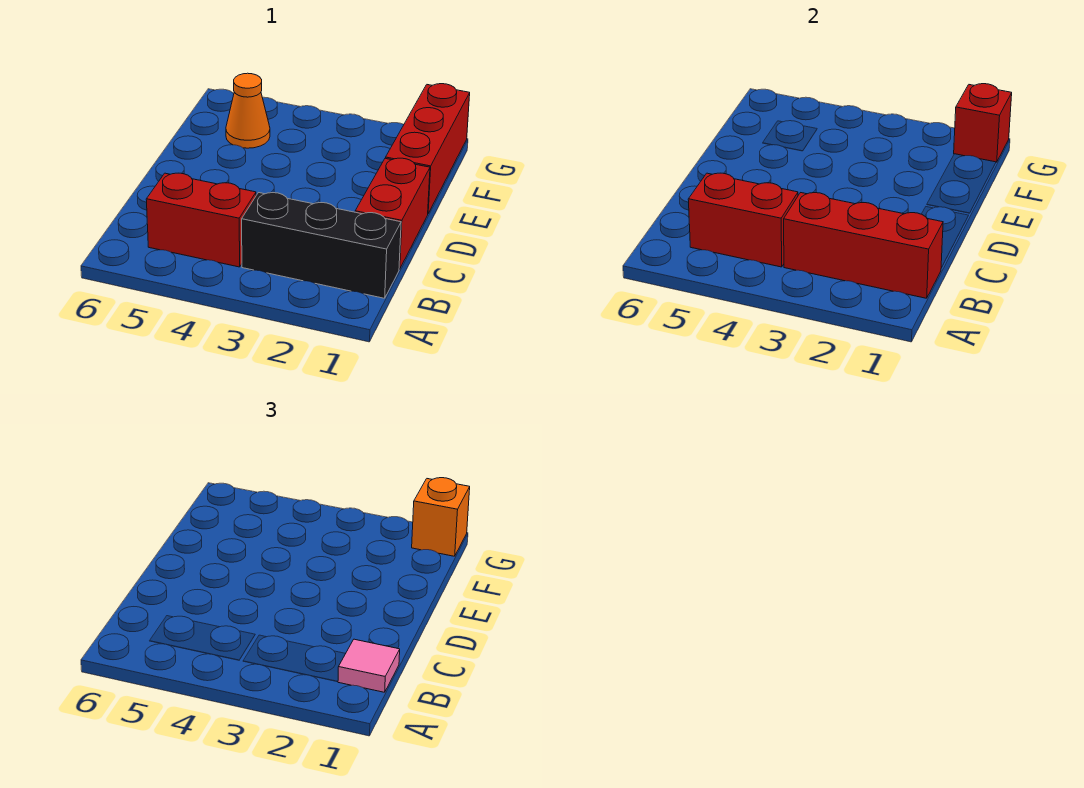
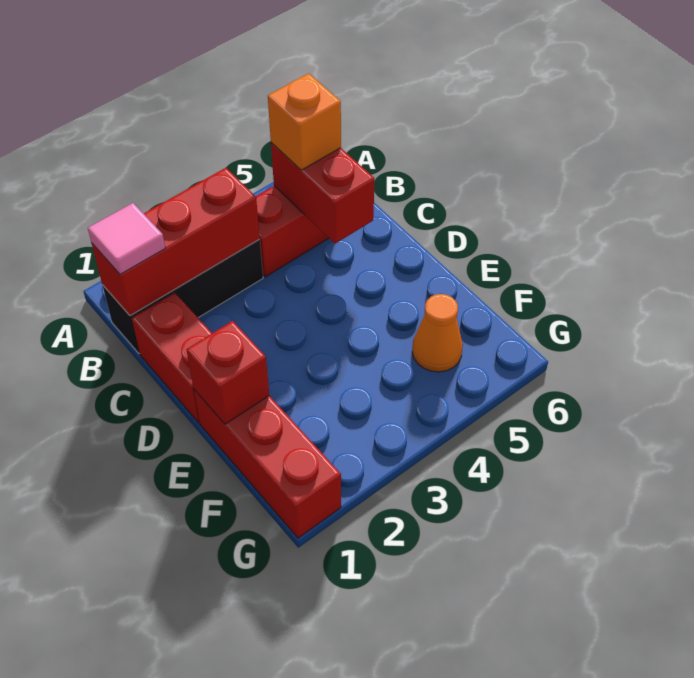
red brick B4:B5 level 2 -> red brick B5:C5 level 2
red brick G1 level 2 -> red brick E1 level 2
orange brick G1 level 3 -> orange brick B5 level 3

